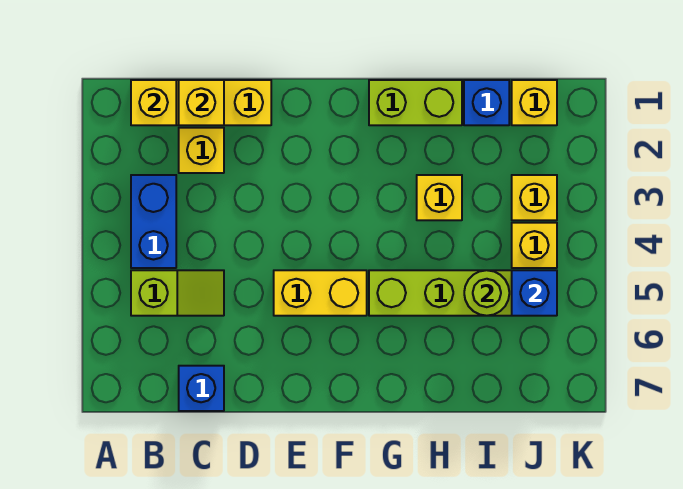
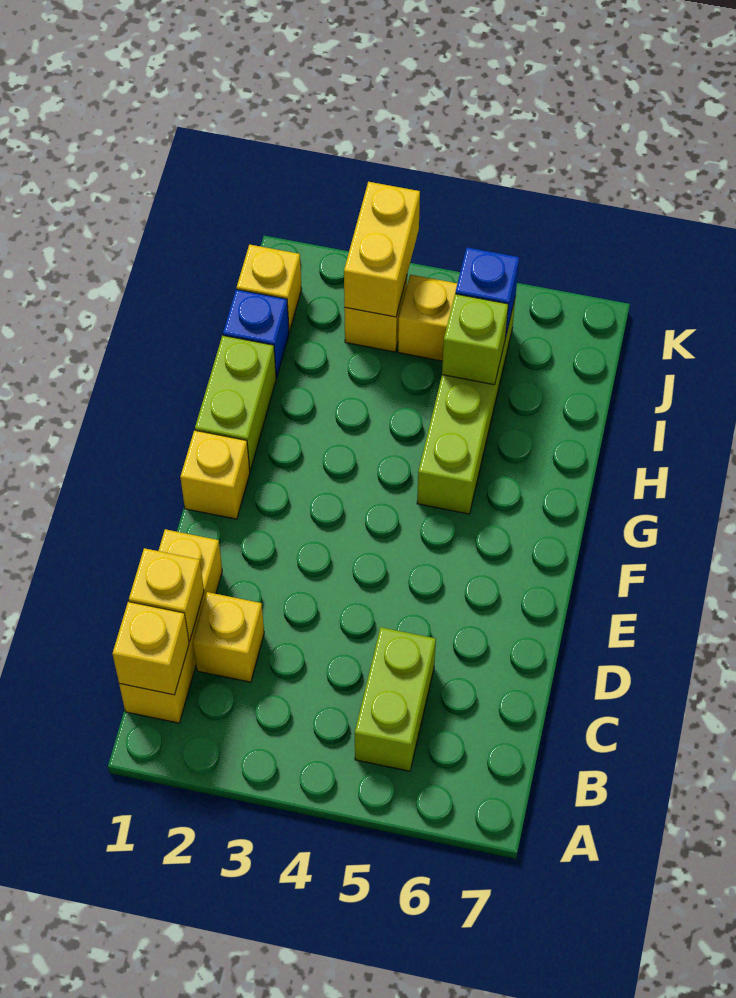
blue brick B3:B4 level 1 -> none
lime slope B5:C5 level 1 top B -> lime brick B5:C5 level 1
blue brick C7 level 1 -> none
yellow brick E5:F5 level 1 -> yellow brick J3:K3 level 2
yellow brick H3 level 1 -> yellow brick F1 level 1
lime round brick I5 level 2 -> lime brick I5 level 2

